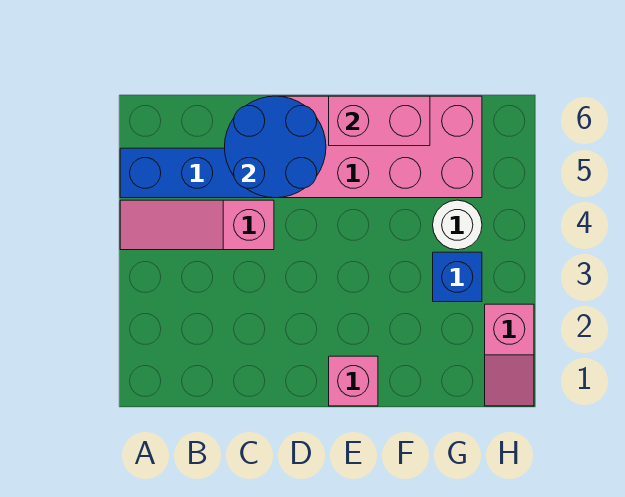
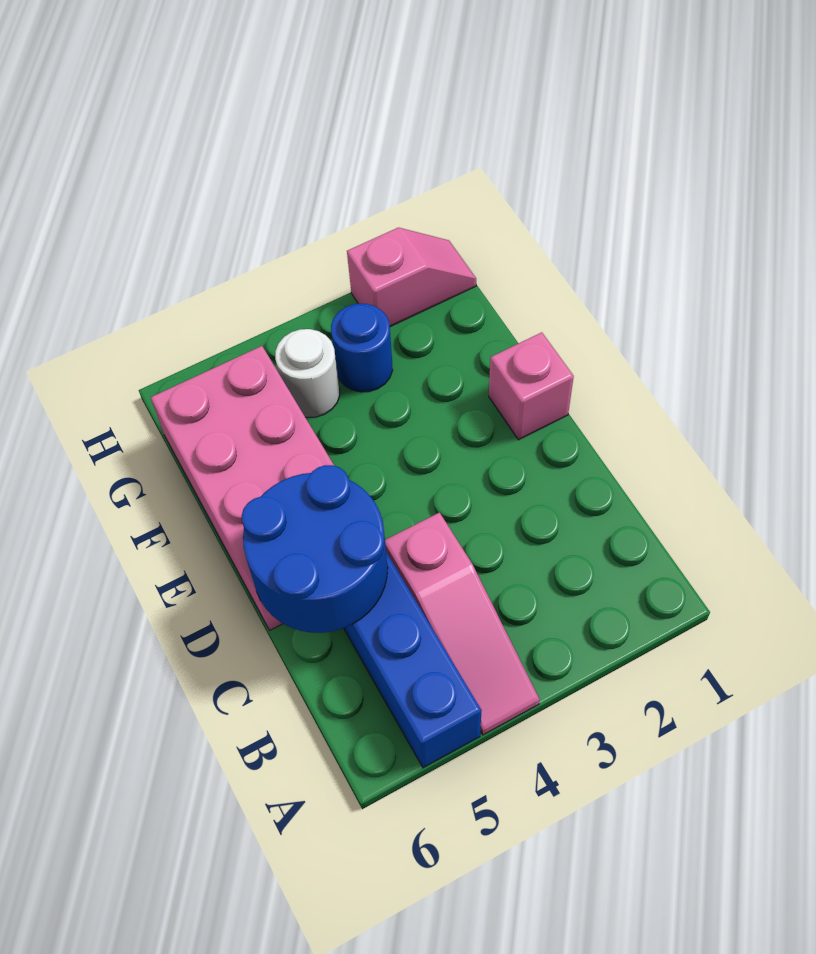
pink brick E6:F6 level 2 -> none
blue brick G3 level 1 -> blue round brick G3 level 1

